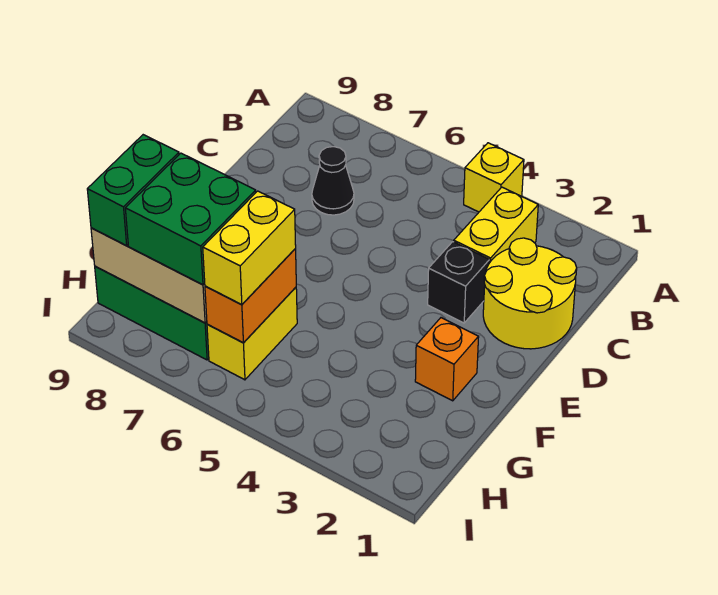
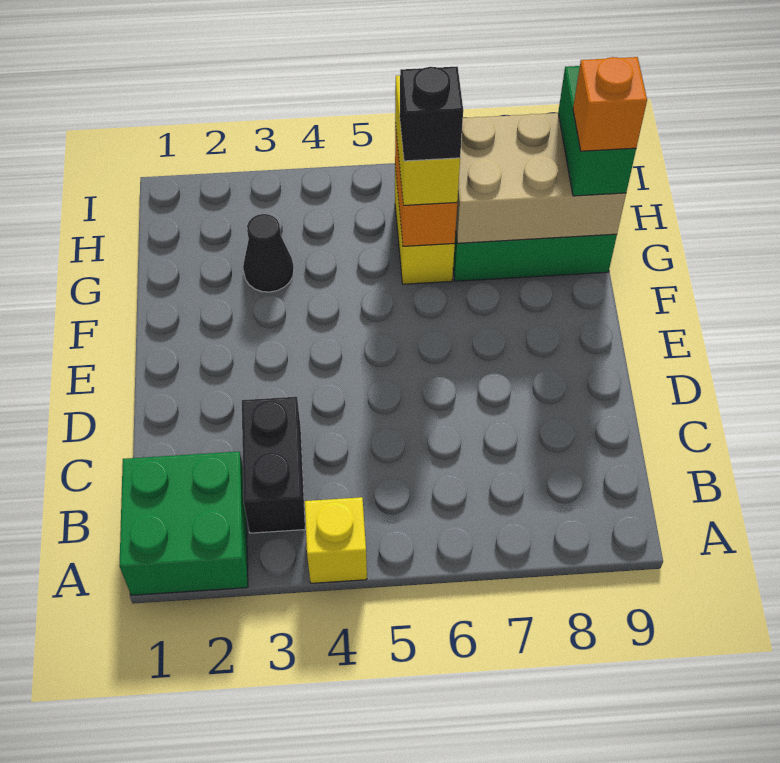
yellow brick B3:C3 level 1 -> black brick B3:C3 level 1
yellow round brick C1:D2 level 1 -> none
black cone C7 level 1 -> black cone G3 level 1
black brick D3 level 1 -> black brick G6 level 4
orange brick F2 level 1 -> orange brick G9 level 4
green brick G7:H8 level 3 -> green brick A1:B2 level 1

